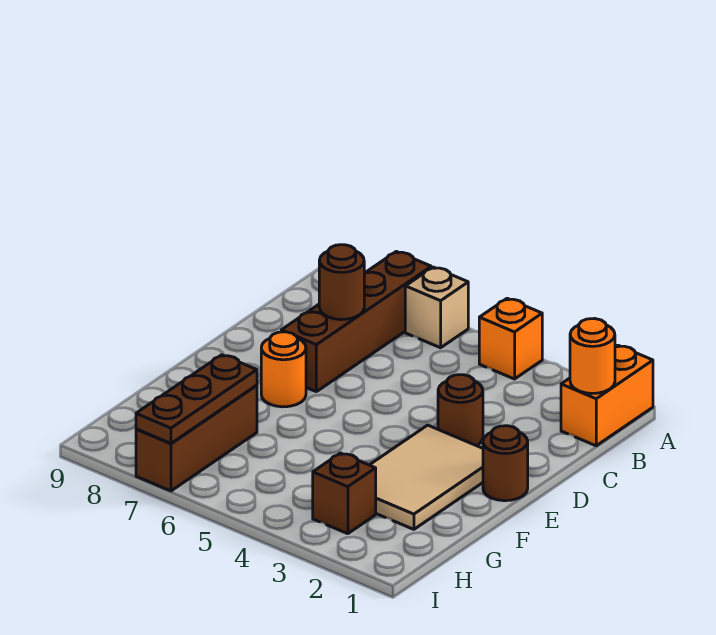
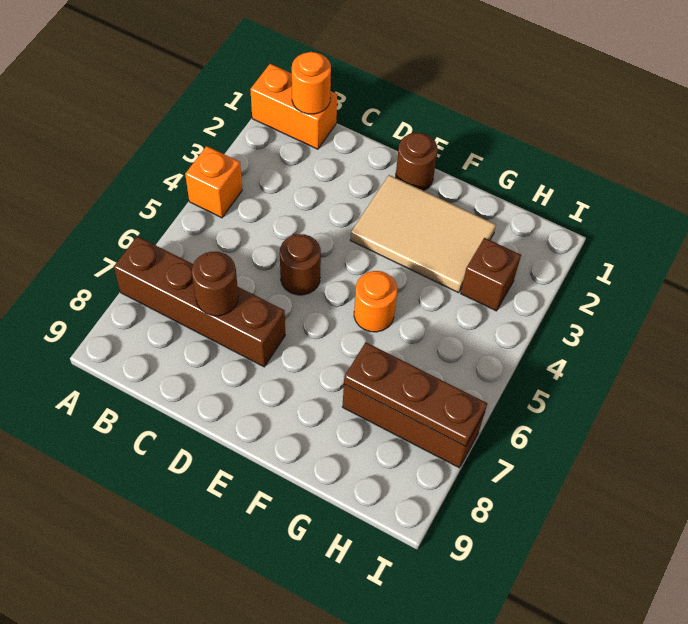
tan brick A6 level 1 -> none
brown round brick D3 level 1 -> brown round brick D5 level 1
orange round brick E7 level 1 -> orange round brick F5 level 1

